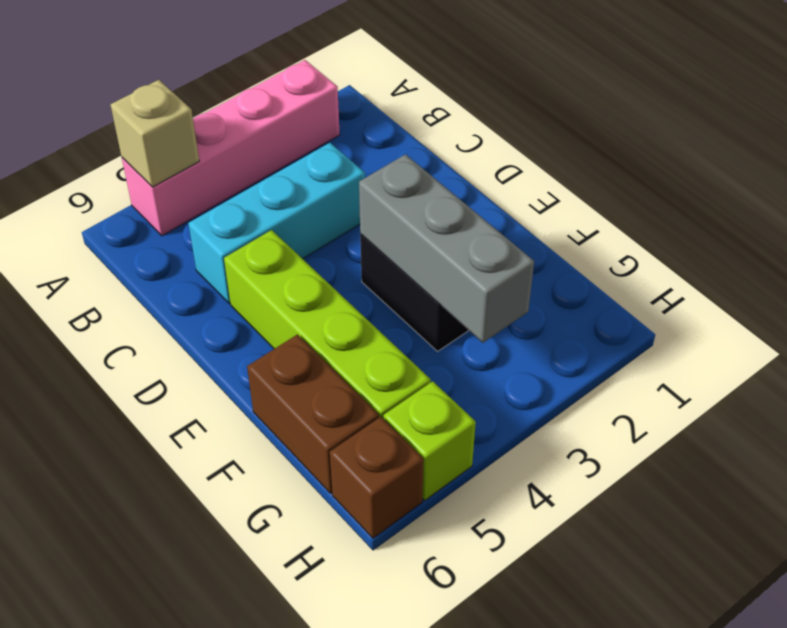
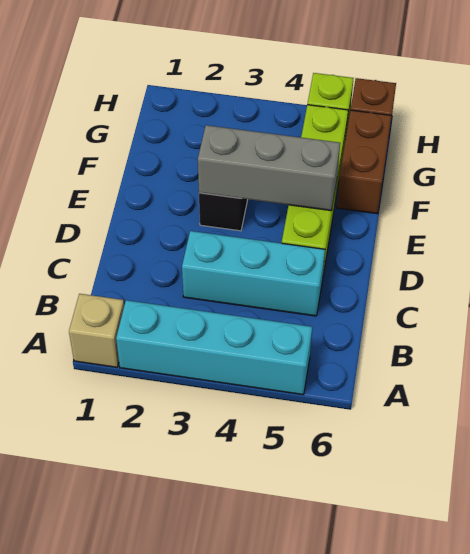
pink brick A2:A5 level 1 -> cyan brick A2:A5 level 1
tan brick A5 level 2 -> tan brick A1 level 1
grey brick E3:G3 level 2 -> grey brick E3:E5 level 2

